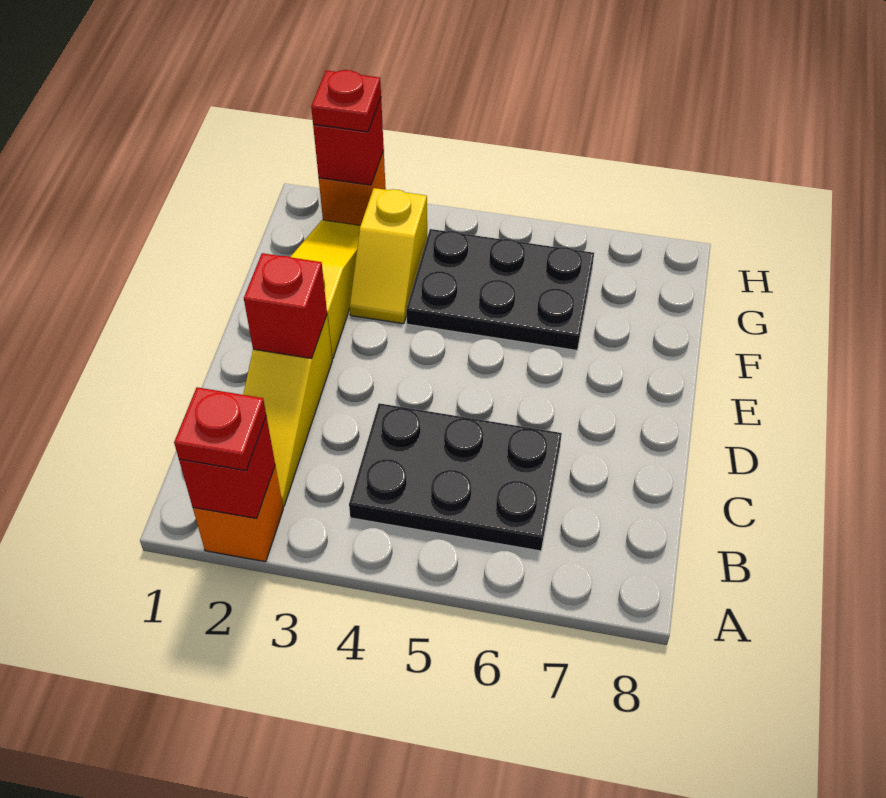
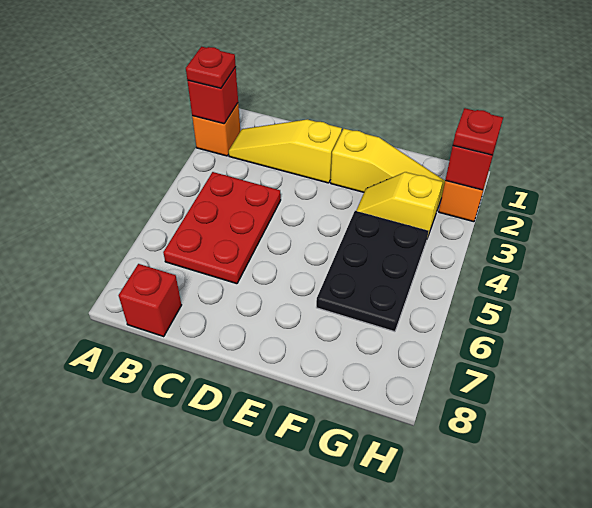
black plate B4:C6 level 1 -> red plate B4:C6 level 1
red brick D2 level 2 -> red brick B8 level 1

